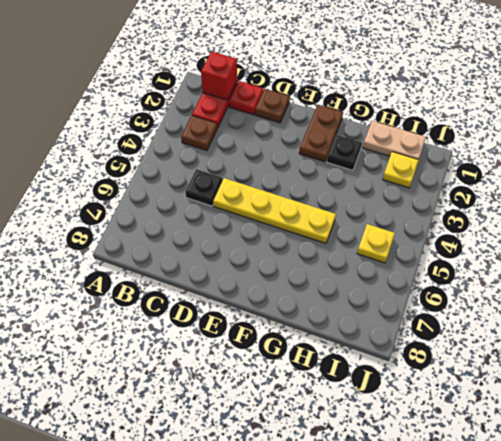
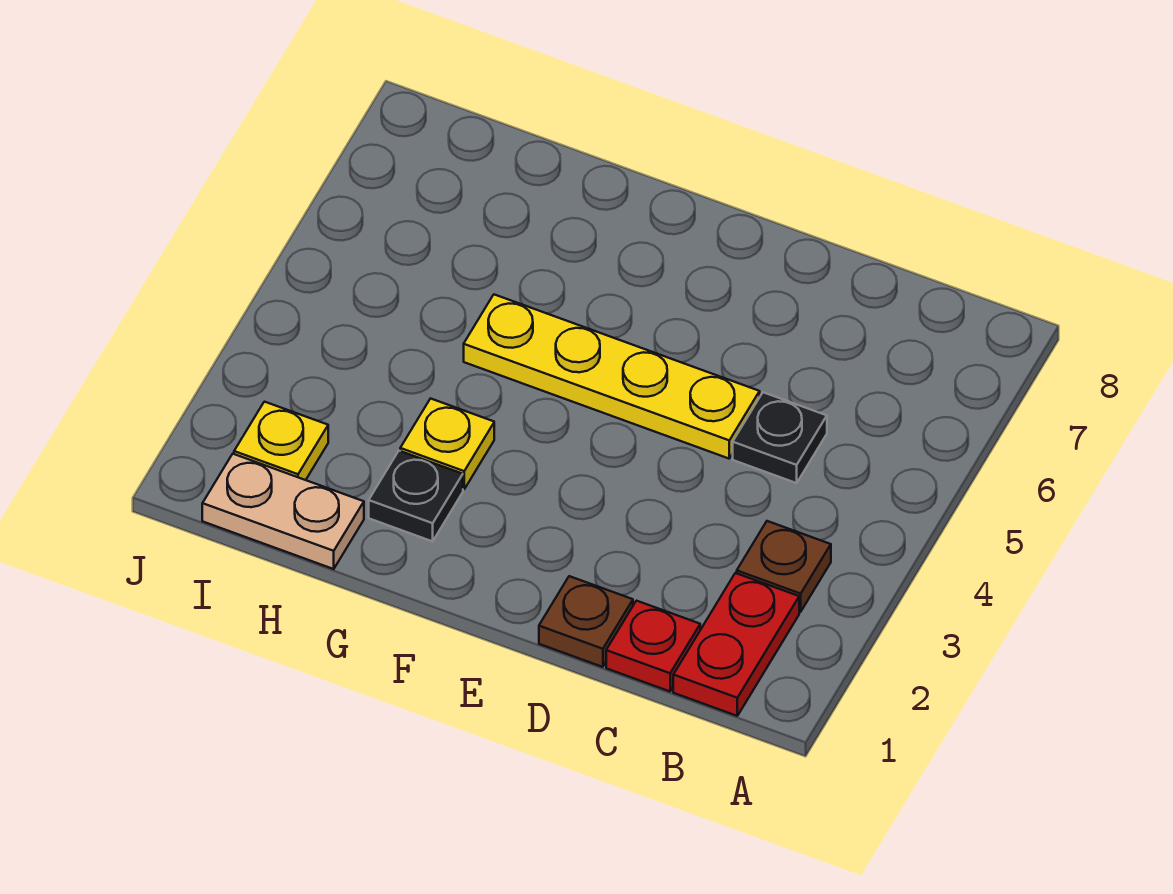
red brick B1 level 2 -> none
brown plate F1:F2 level 1 -> none
yellow plate I5 level 1 -> yellow plate G3 level 1

